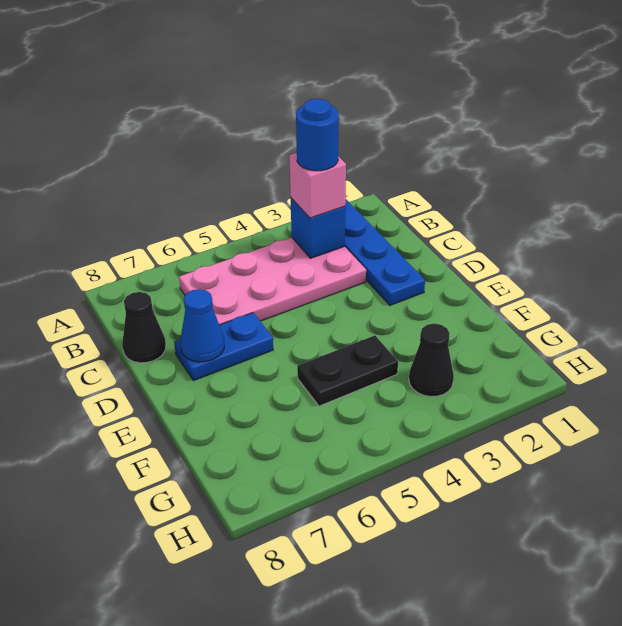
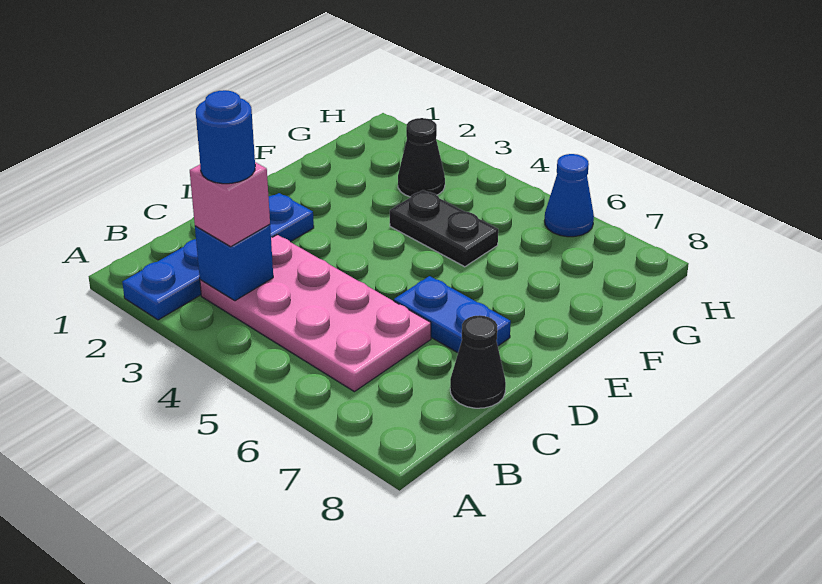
blue cone D7 level 2 -> blue cone H6 level 1

